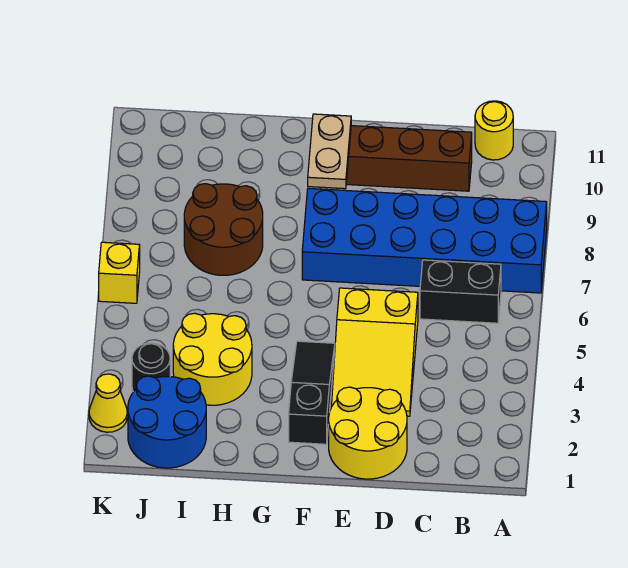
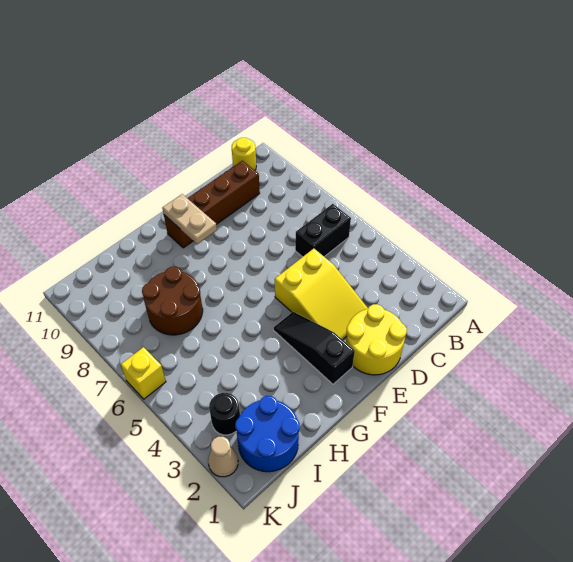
blue brick A7:F8 level 1 -> none
yellow round brick H3:I4 level 1 -> none
yellow cone K2 level 1 -> tan cone K2 level 1

